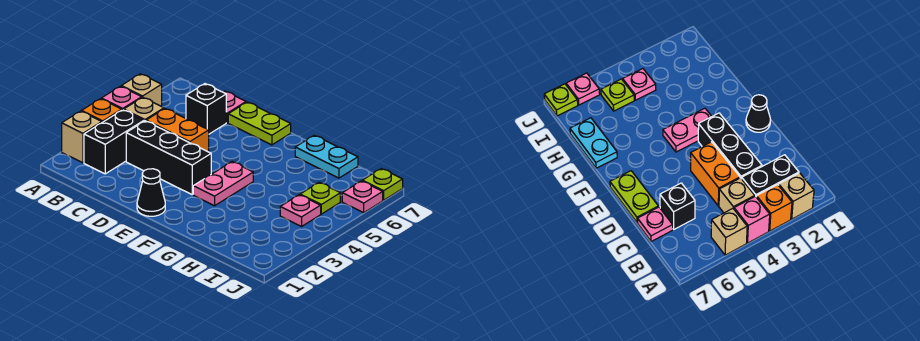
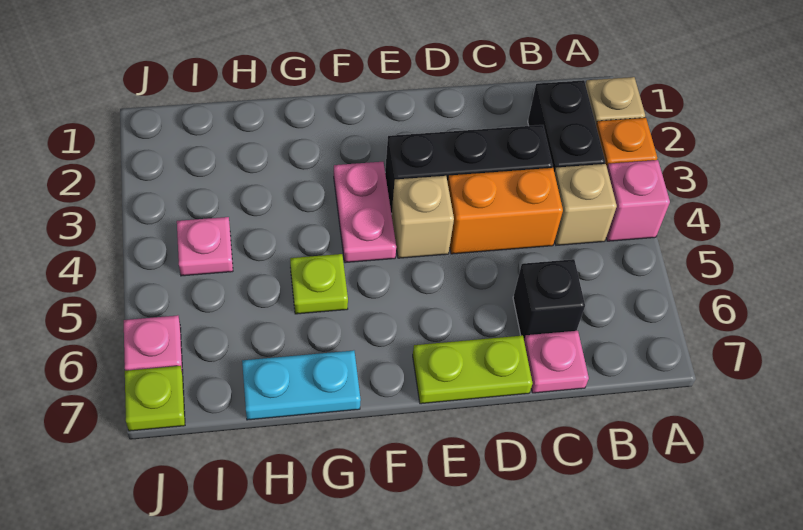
tan brick A5 level 1 -> tan brick E4 level 1
black cone E1 level 1 -> none
lime plate I5 level 1 -> lime plate G5 level 1

